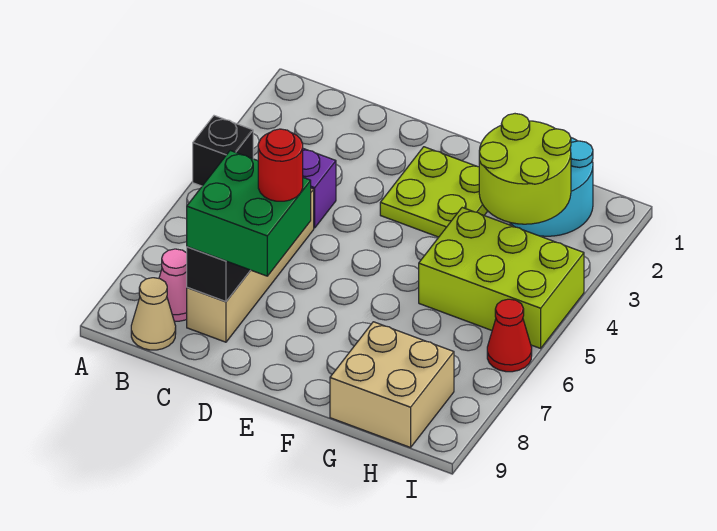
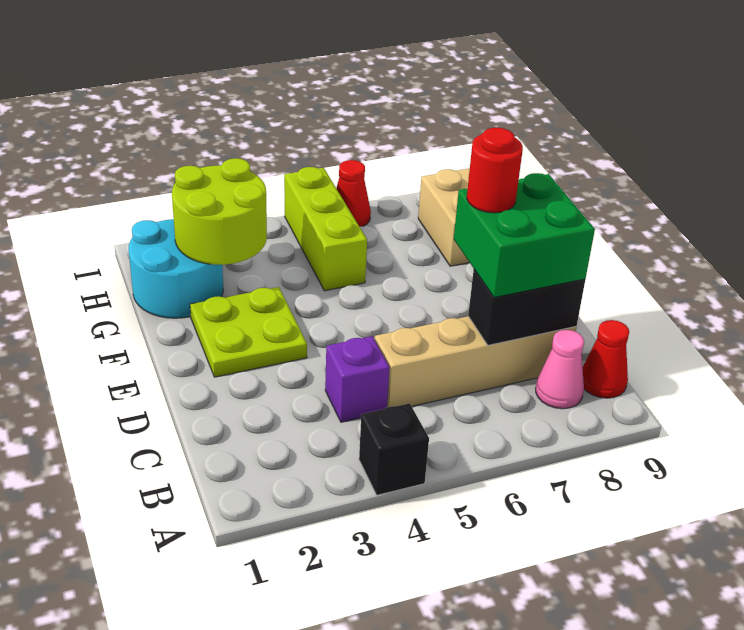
tan cone B9 level 1 -> red cone B9 level 1
lime brick G4:I5 level 1 -> lime brick G5:I5 level 1

